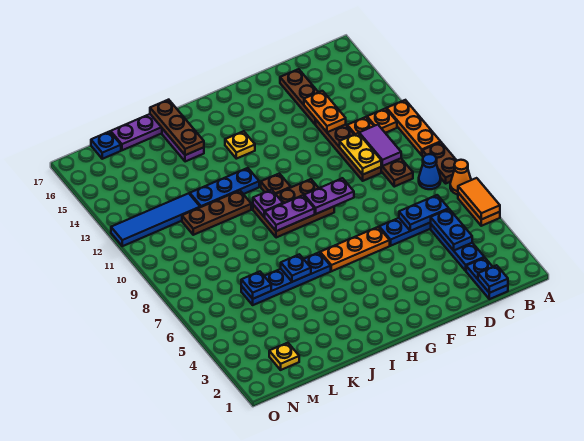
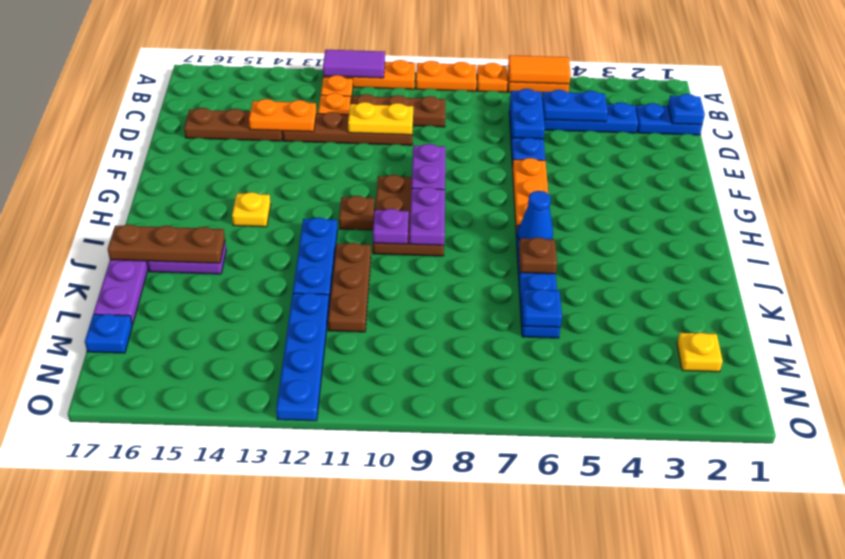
orange cone A7 level 1 -> orange plate A7 level 1
brown plate A8:A9 level 1 -> orange plate A8:A9 level 1
blue cone B8 level 1 -> blue cone I6 level 2
purple tile C10:C11 level 2 -> purple tile A11:A12 level 2
blue plate J6 level 2 -> brown plate J6 level 2
blue tile L12:O12 level 1 -> blue plate L12:O12 level 1

